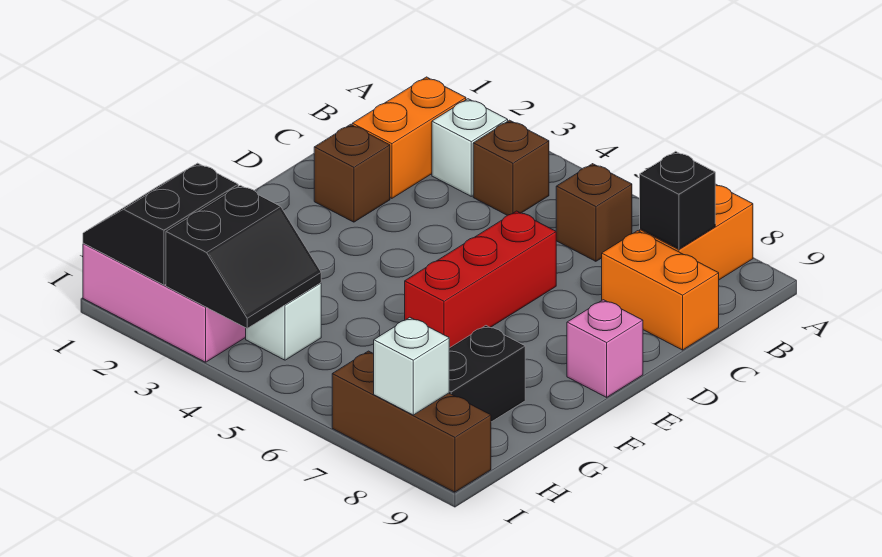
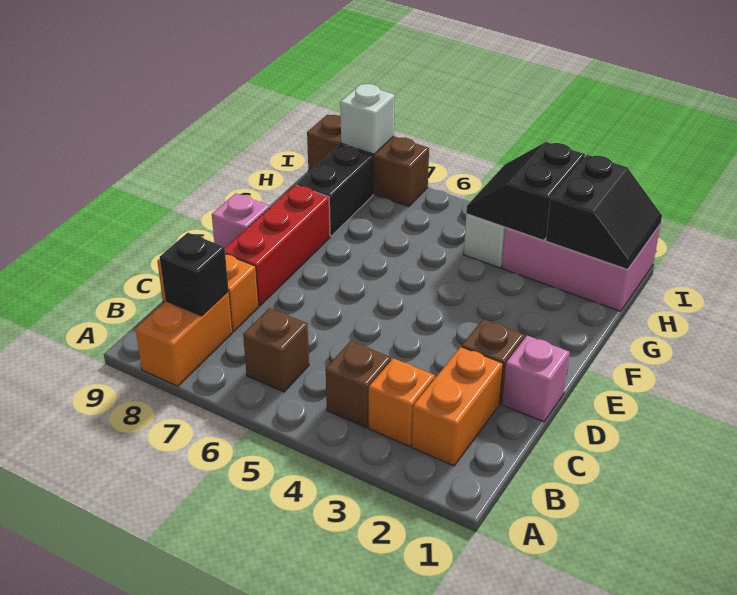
white brick B3 level 1 -> orange brick B3 level 1
none -> pink brick D1 level 1
red brick D6:F6 level 1 -> red brick D8:F8 level 1

